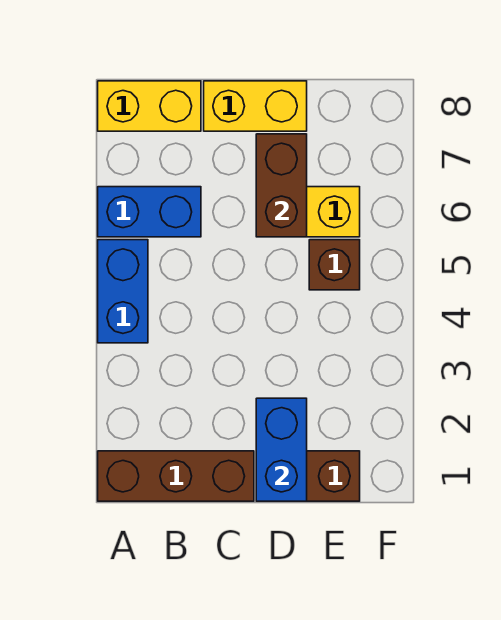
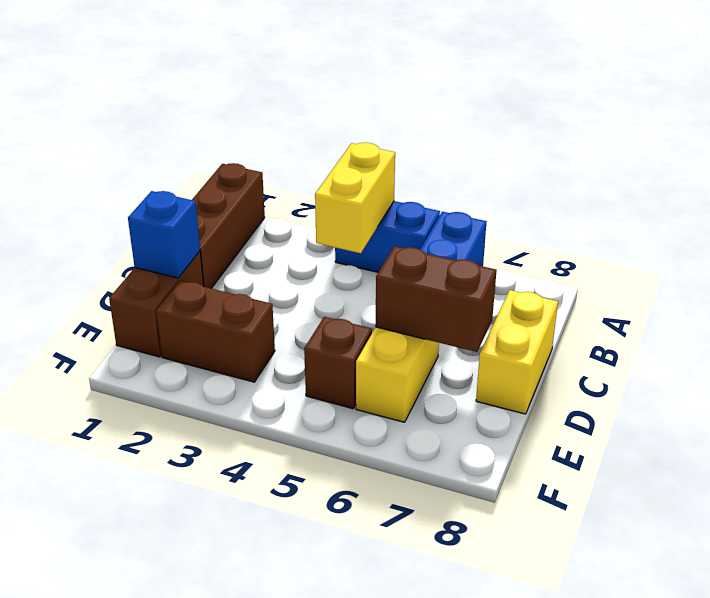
yellow brick A8:B8 level 1 -> yellow brick A4:B4 level 2
blue brick D1:D2 level 2 -> blue brick D1 level 2
none -> brown brick E2:E3 level 1

